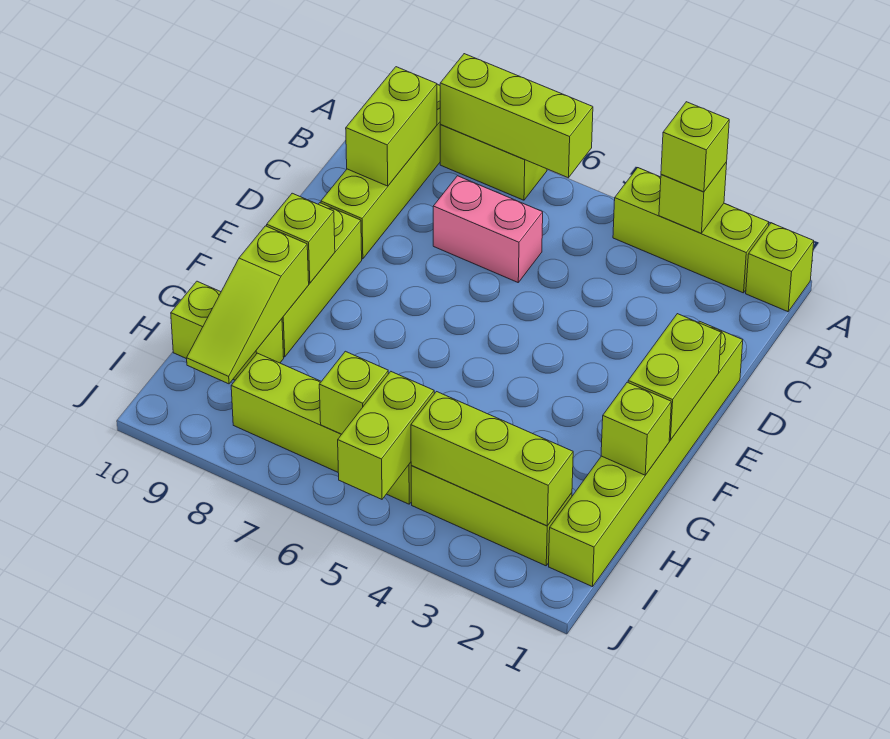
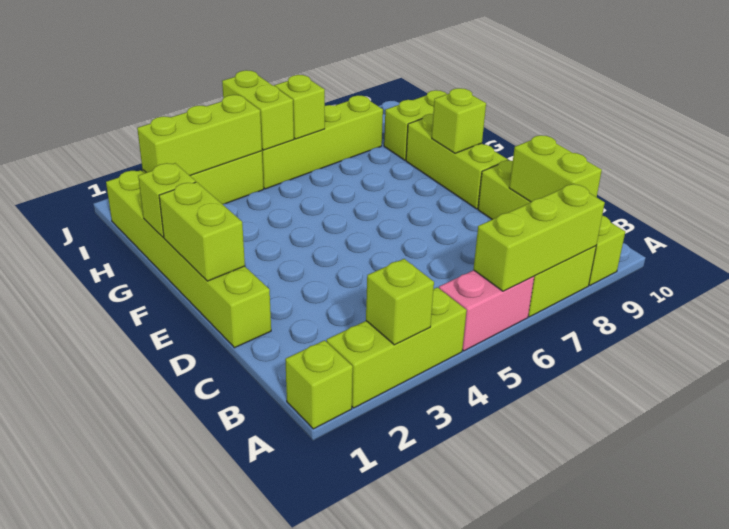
lime brick A3 level 3 -> none
pink brick C6:C7 level 1 -> pink brick A5:A6 level 1
lime slope G9:I9 level 2 top G -> none

